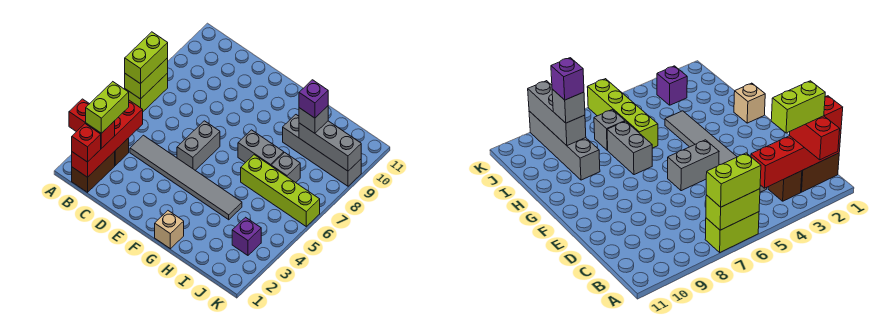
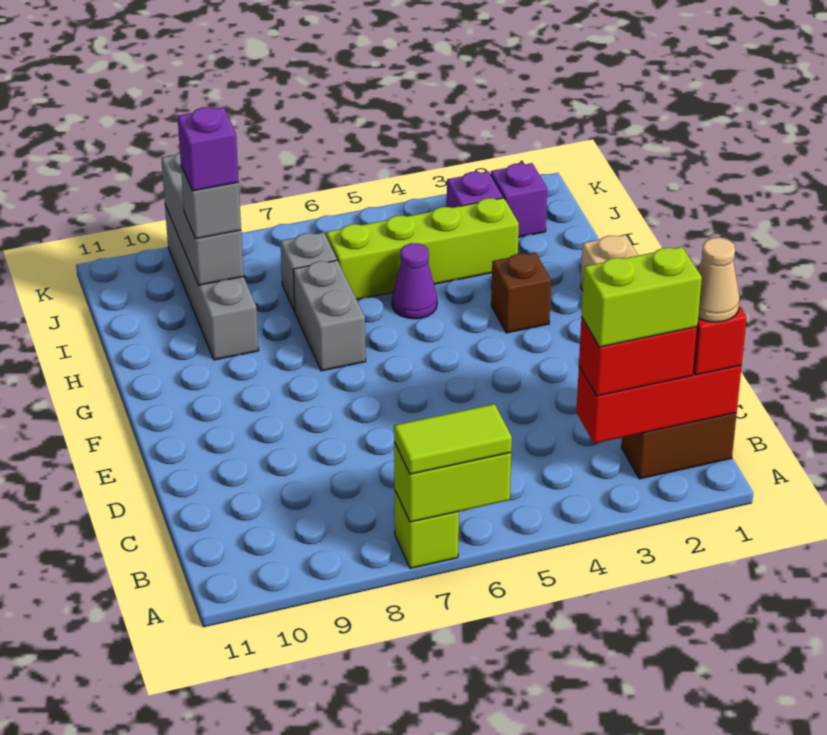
red brick A2:B2 level 3 -> red brick B2:B3 level 3
lime brick A6:A7 level 1 -> lime brick A7 level 1
lime brick A6:A7 level 3 -> lime tile A6:A7 level 3
red brick B1:B4 level 2 -> red brick B1:B3 level 2
none -> tan cone B1 level 4
brown brick B3 level 1 -> brown brick G3 level 1
grey tile C4:H4 level 1 -> none
grey brick E5:E6 level 1 -> none
none -> purple cone H5 level 1
lime brick H6:K6 level 1 -> lime brick I3:I6 level 1
none -> purple brick J2 level 1

